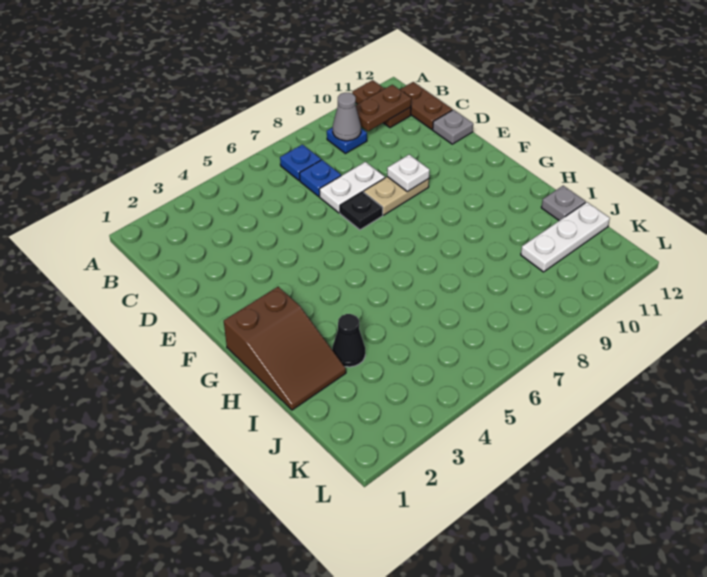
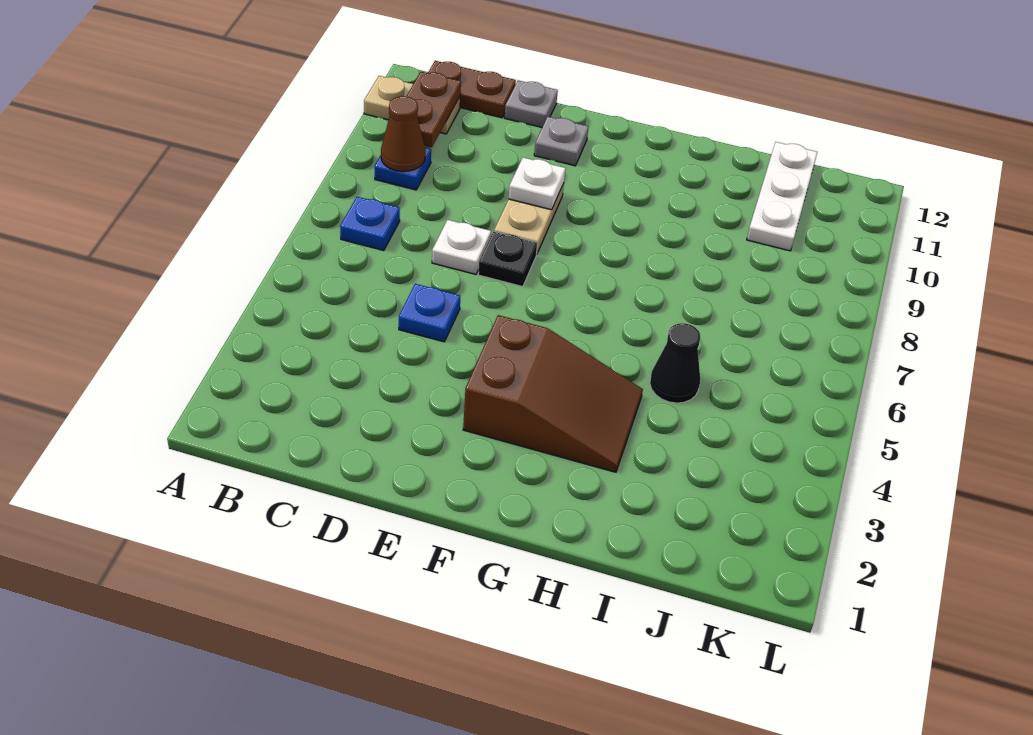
brown plate A11:B11 level 1 -> tan plate A11:B11 level 1
grey cone B9 level 2 -> brown cone B9 level 2
blue plate C7 level 1 -> blue plate D5 level 1
white plate D7:D8 level 1 -> white plate D7 level 1
brown slope G1:I2 level 1 top G -> brown slope F3:H4 level 1 top F
black cone I3 level 1 -> black cone I5 level 1
grey plate I12 level 1 -> grey plate E11 level 1

